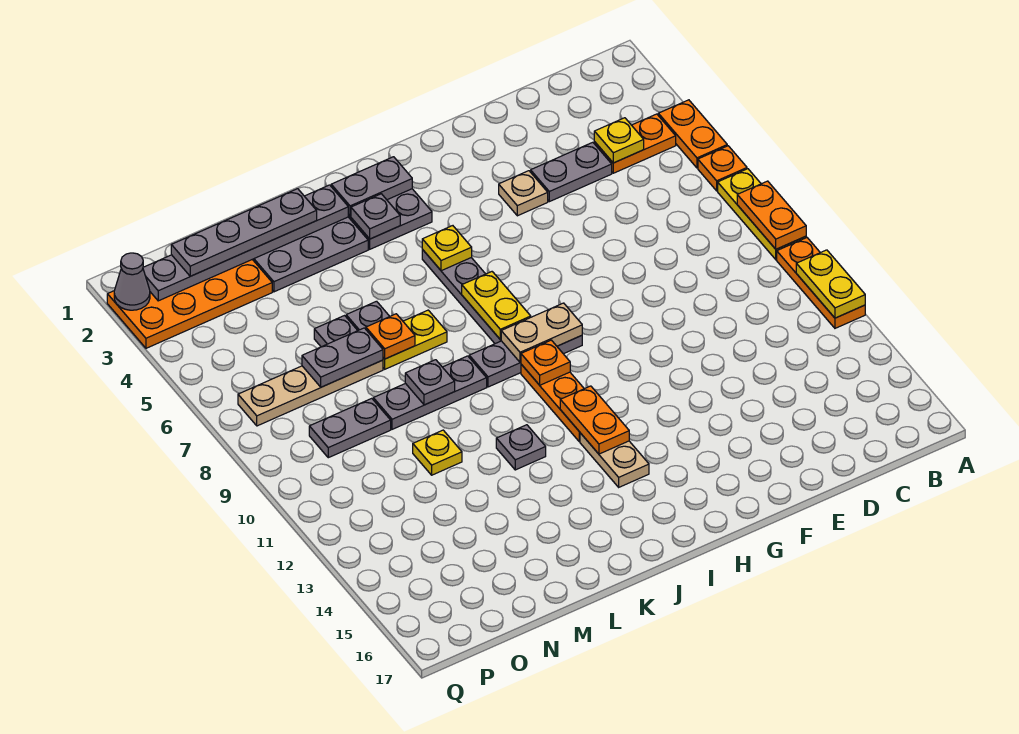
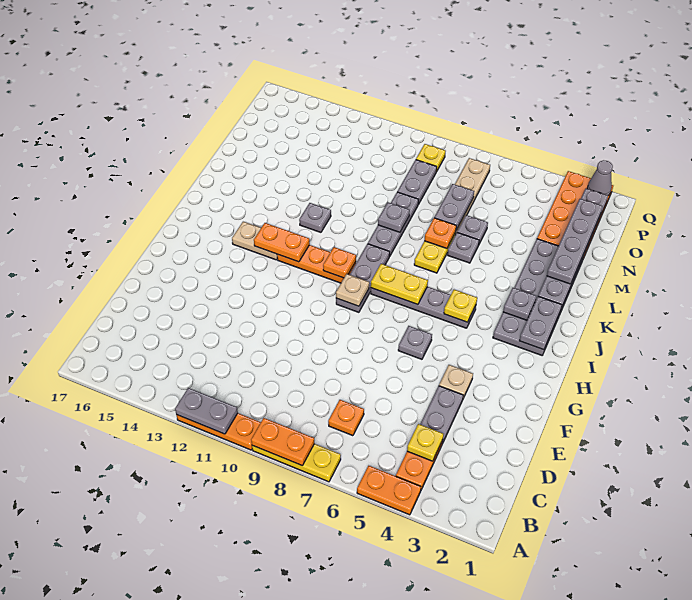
orange plate A6 level 1 -> orange plate C7 level 1
yellow plate A11:A12 level 2 -> grey plate A11:A12 level 2
none -> grey plate G6 level 1
tan plate H9:I9 level 2 -> tan plate H9 level 2
yellow plate M11 level 1 -> yellow plate P9 level 1

